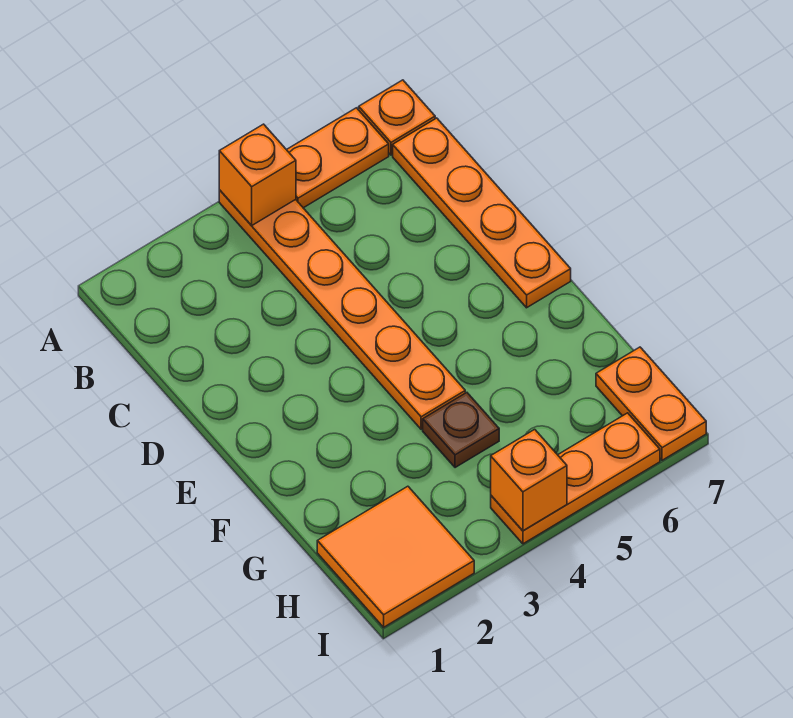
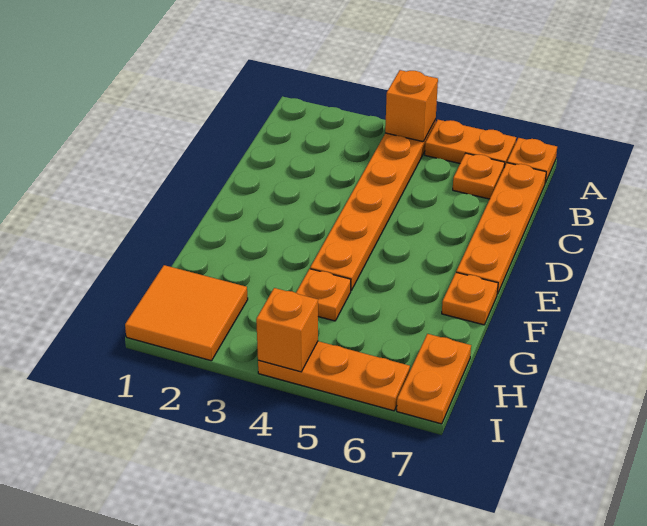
none -> orange plate B6 level 1
none -> orange plate F7 level 1
brown plate G4 level 1 -> orange plate G4 level 1

